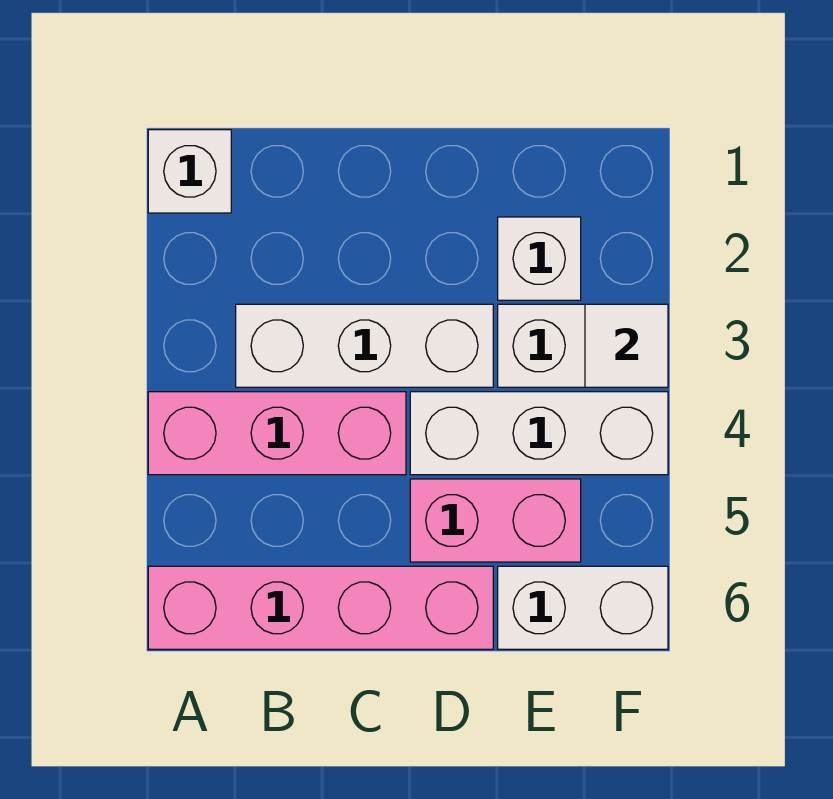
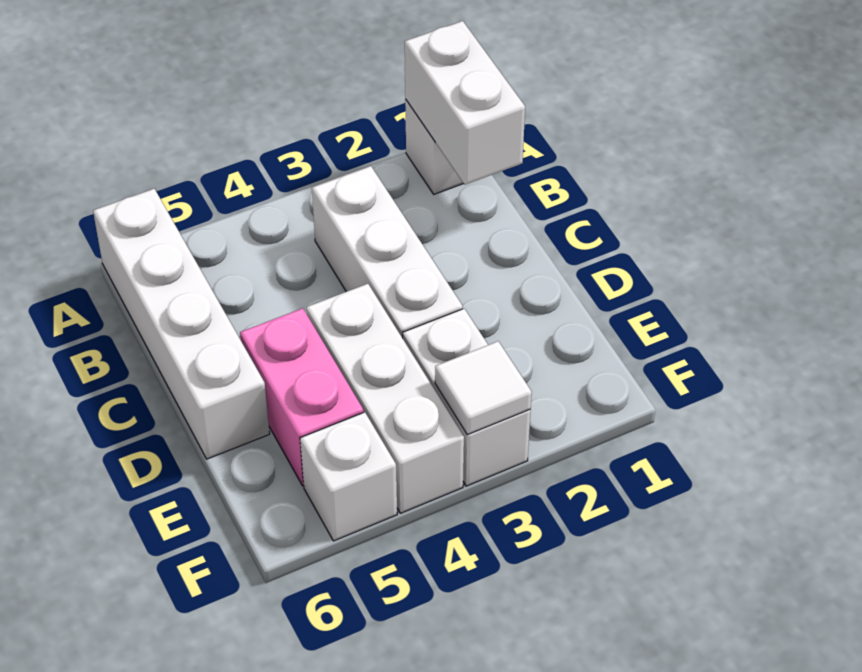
pink brick A4:C4 level 1 -> none
pink brick A6:D6 level 1 -> white brick A6:D6 level 1
white brick E2 level 1 -> white brick F5 level 1
white brick E6:F6 level 1 -> white brick A1:B1 level 2

